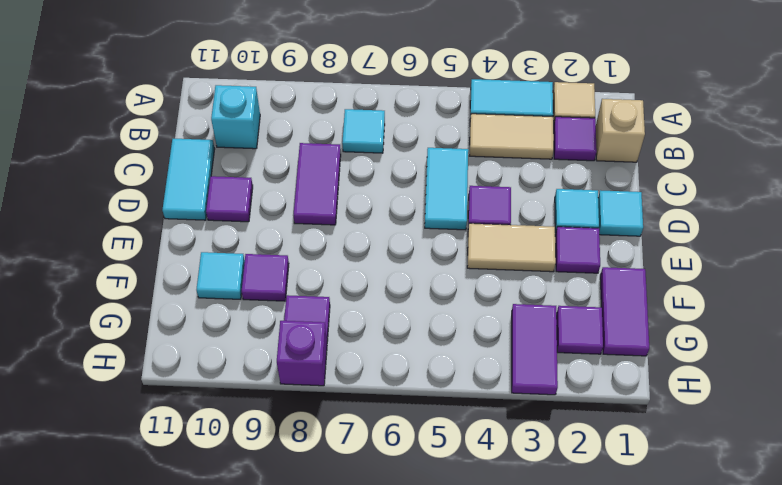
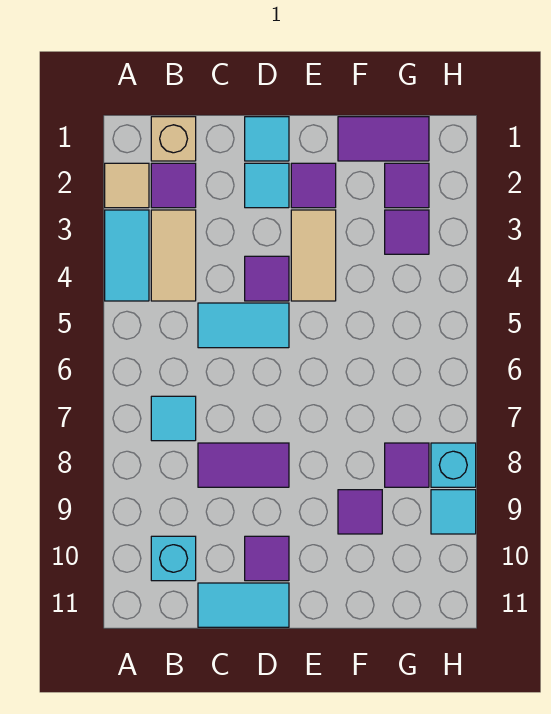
cyan tile F10 level 1 -> cyan tile H9 level 1
purple tile G3:H3 level 1 -> purple tile G3 level 1
purple brick H8 level 1 -> cyan brick H8 level 1

